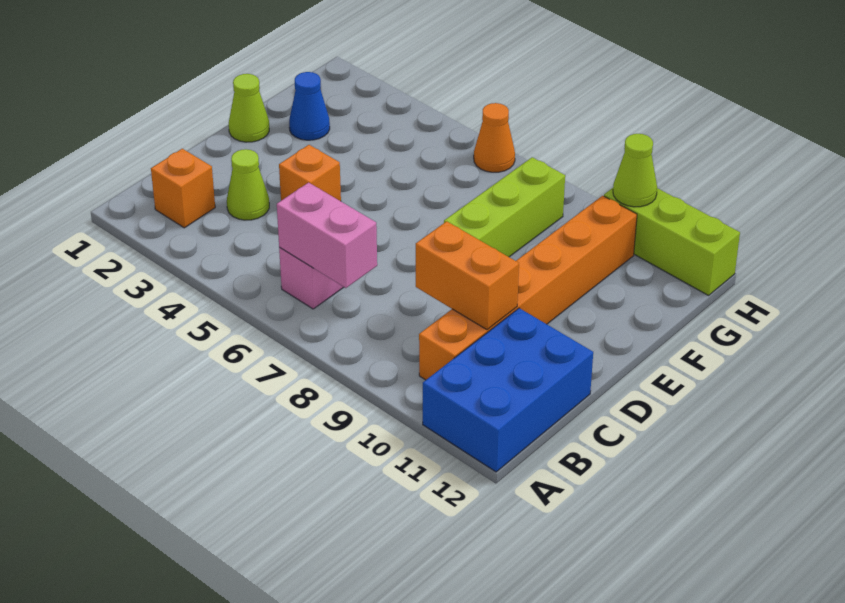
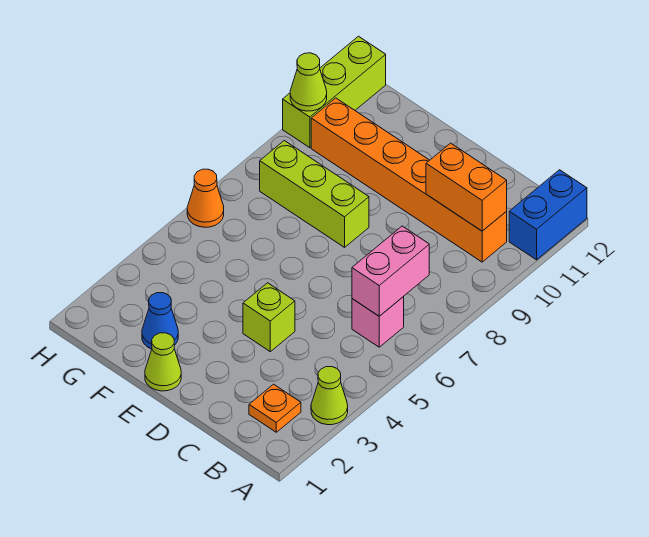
blue brick A11:C12 level 1 -> blue brick A11:A12 level 1
orange brick B2 level 1 -> orange plate B2 level 1
lime cone C3 level 1 -> lime cone A3 level 1
orange brick C9:C10 level 2 -> orange brick B10:C10 level 2
orange brick D4 level 1 -> lime brick D4 level 1

